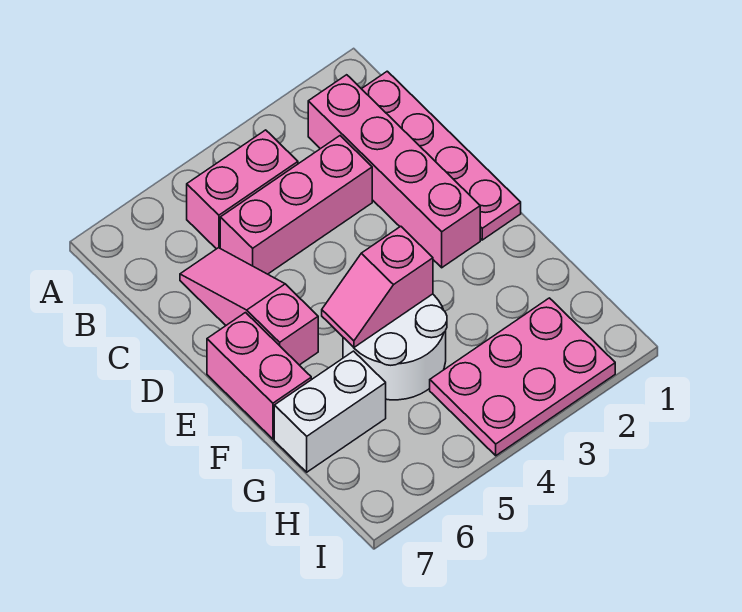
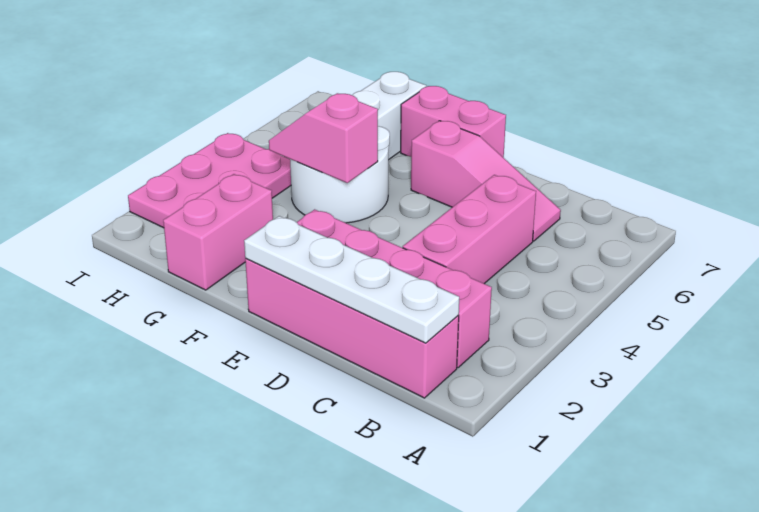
pink plate B1:E1 level 1 -> pink brick B1:E1 level 1
none -> white plate B1:E1 level 2
pink brick B4:B5 level 1 -> pink brick G1:G2 level 1
pink slope F4:F5 level 2 top 4 -> pink slope F4:G4 level 2 top F

